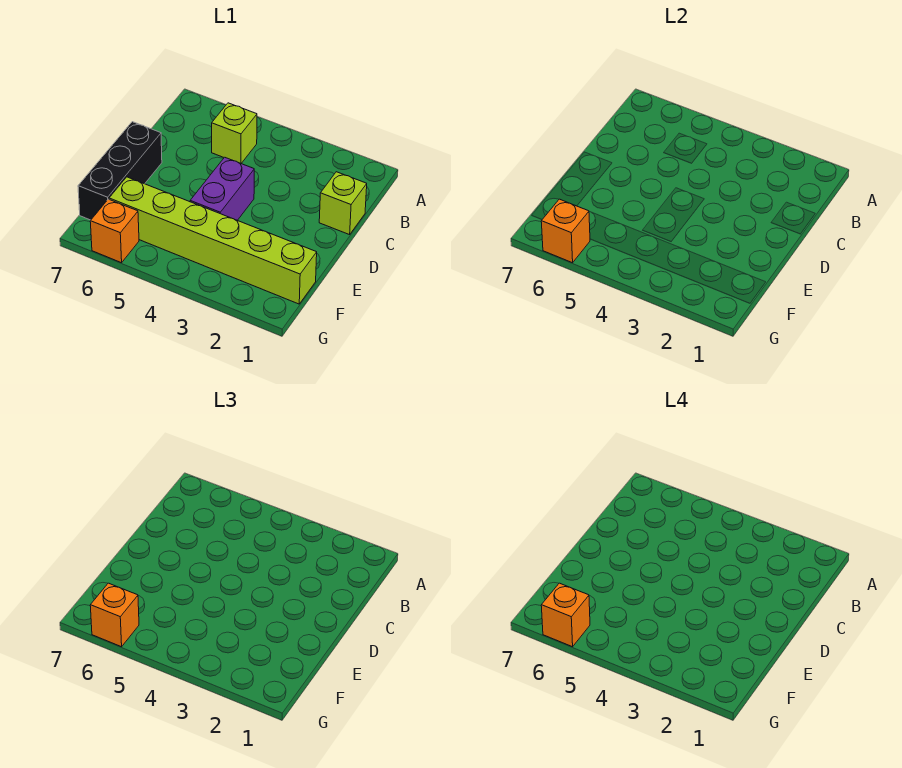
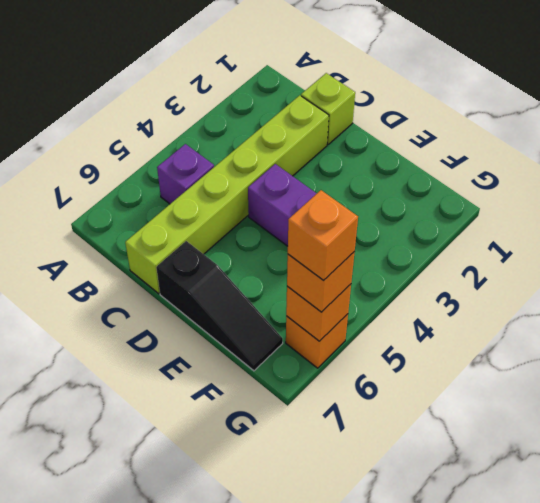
lime brick B5 level 1 -> purple brick B5 level 1
black brick D7:F7 level 1 -> black slope D7:F7 level 1 top D
lime brick F1:F6 level 1 -> lime brick C2:C7 level 1

